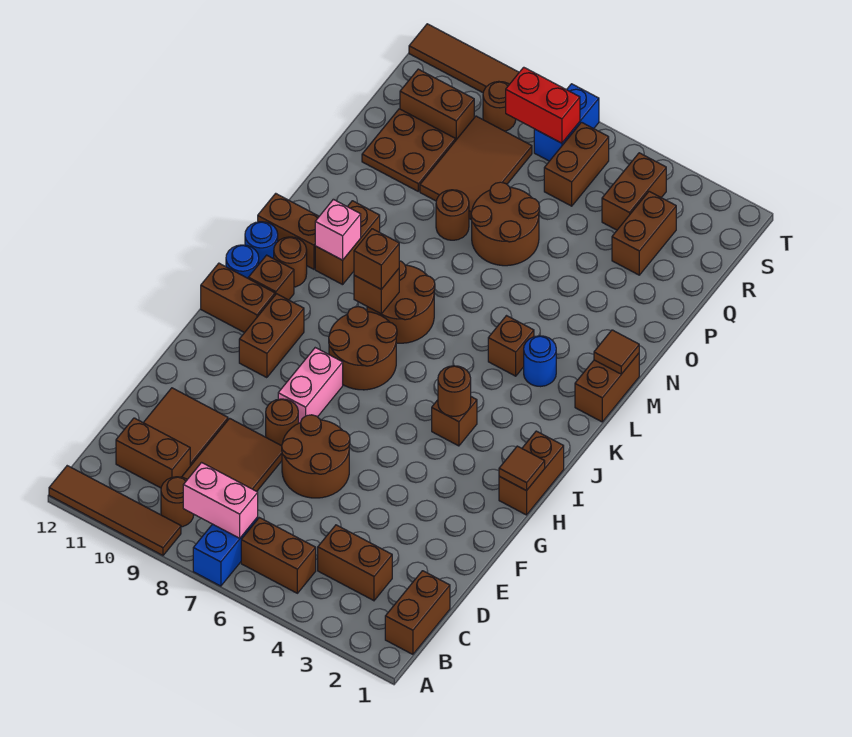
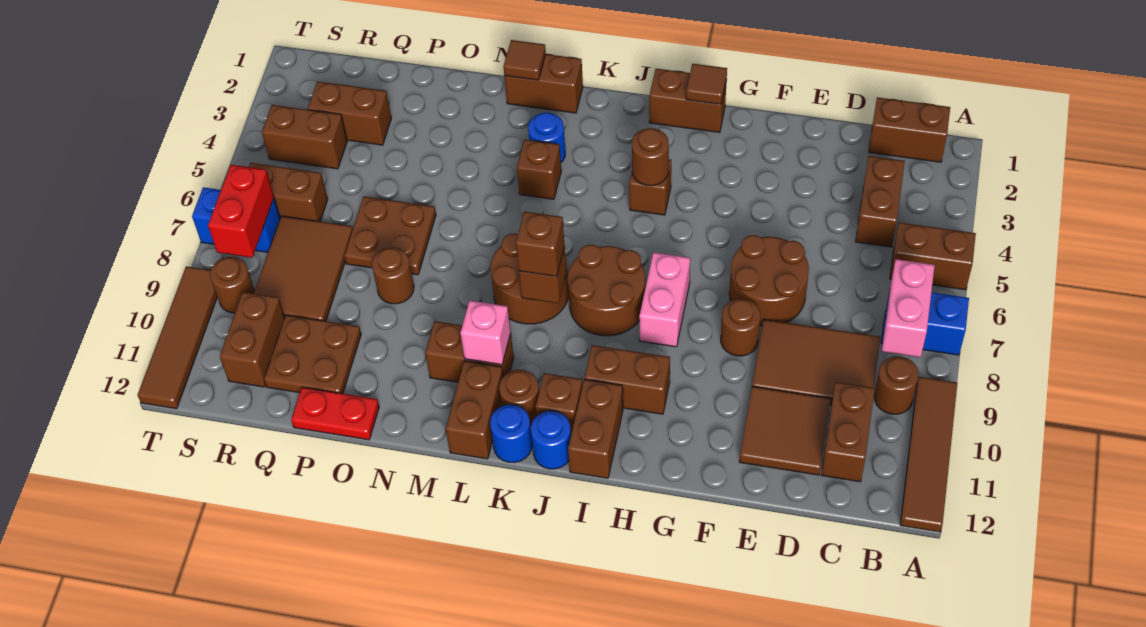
brown brick B5:B6 level 1 -> brown brick A5:B5 level 1
pink brick G8:H8 level 1 -> pink brick H7:H8 level 1
brown round brick O6:P7 level 1 -> brown plate O6:P7 level 1
none -> red plate O12:P12 level 1
brown tile P8:R9 level 1 -> brown tile Q7:R9 level 1

